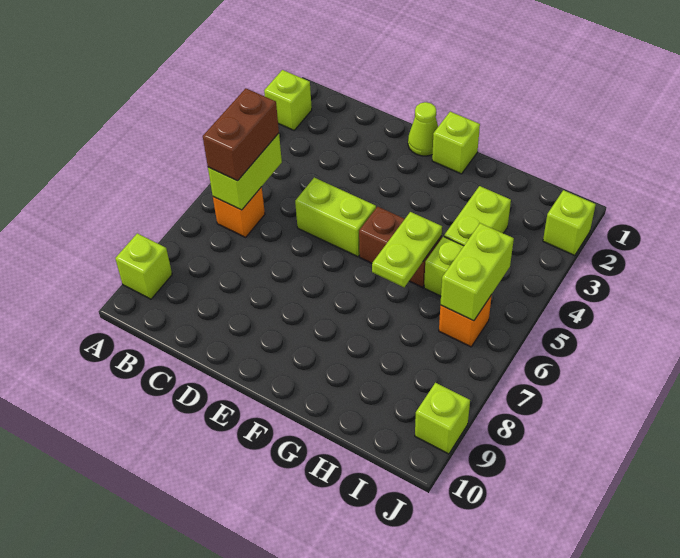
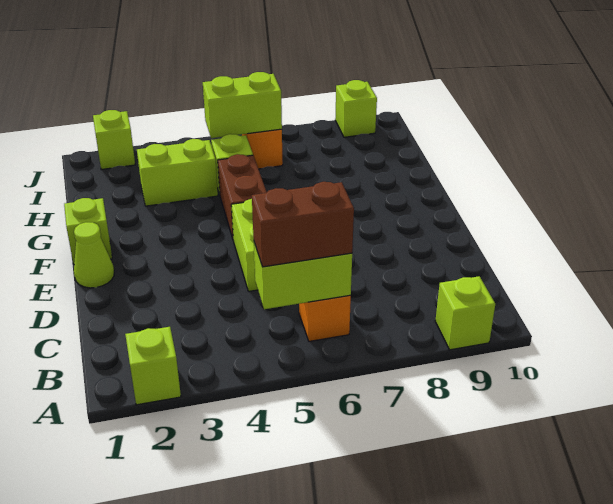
lime plate G5:G6 level 2 -> none

